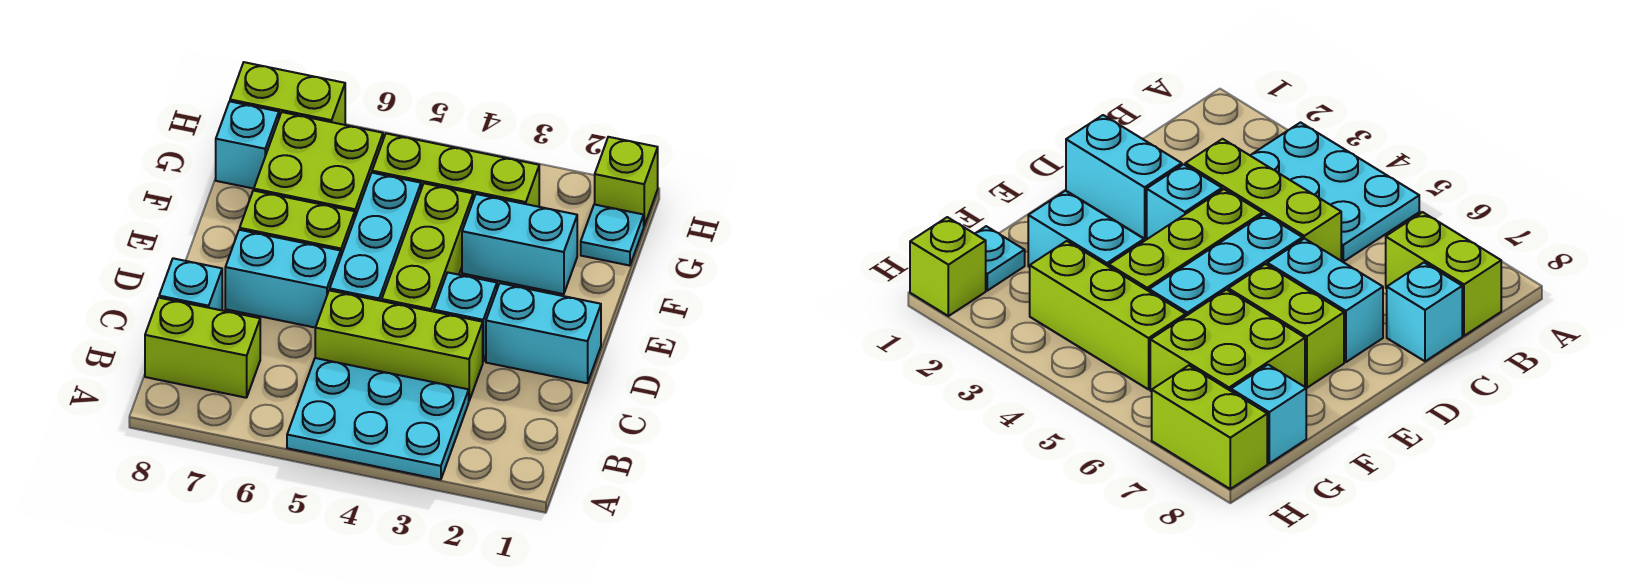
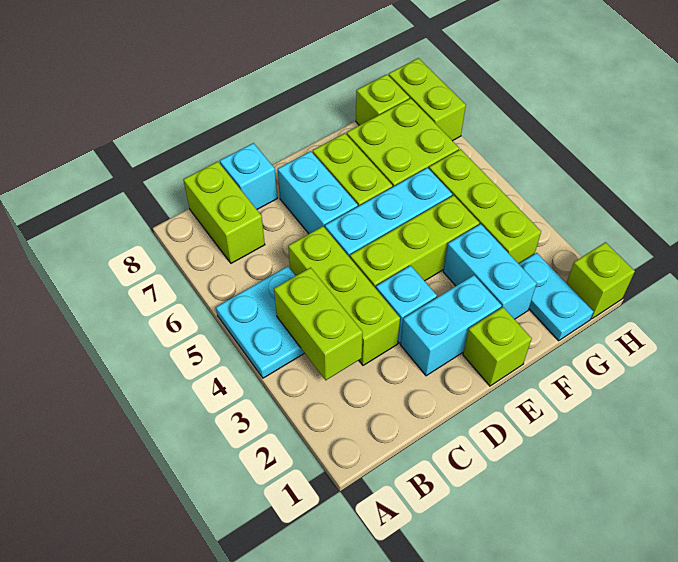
cyan plate A3:B5 level 1 -> cyan plate A4:B5 level 1
none -> lime brick B3:B4 level 2
cyan brick D1:D2 level 1 -> cyan brick D2:E2 level 1
none -> lime brick E1 level 1
cyan plate G1 level 1 -> cyan plate G1:G2 level 1
cyan brick G8 level 1 -> lime brick G8 level 1

